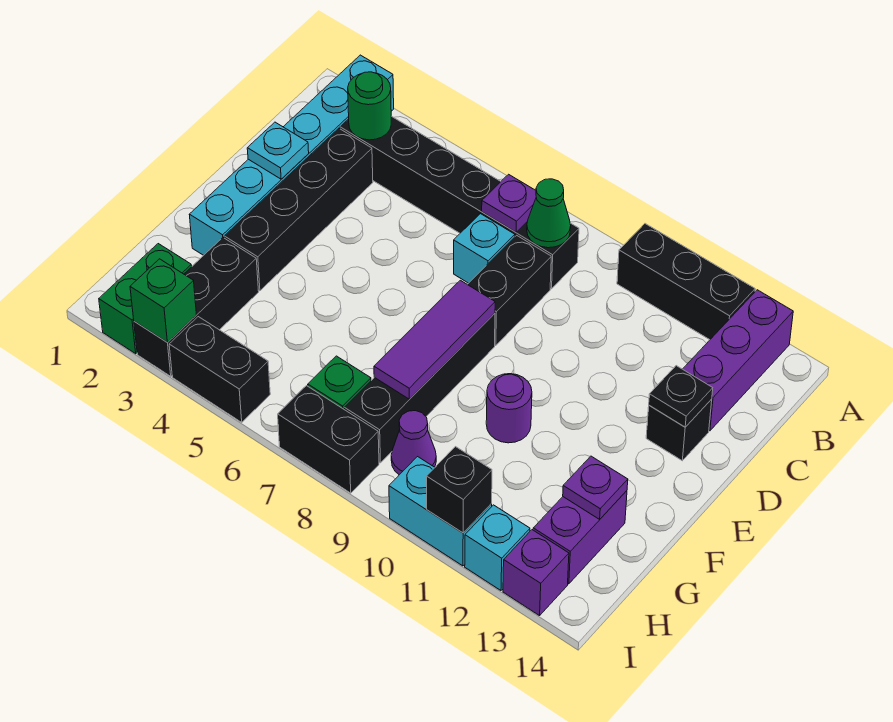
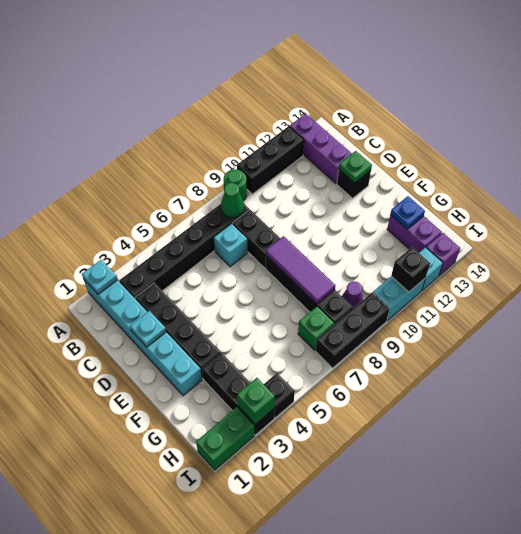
none -> cyan plate A2 level 2
green round brick B3 level 2 -> green round brick A9 level 1
purple plate B7 level 2 -> none
black plate D13 level 2 -> green plate D13 level 2
purple round brick F10 level 1 -> none
purple plate G13 level 2 -> blue plate G13 level 2
green brick H2:I2 level 1 -> green brick I1:I2 level 1
black brick I4:I5 level 1 -> black brick I4 level 1
black brick I7:I8 level 1 -> black brick I7:I9 level 1

